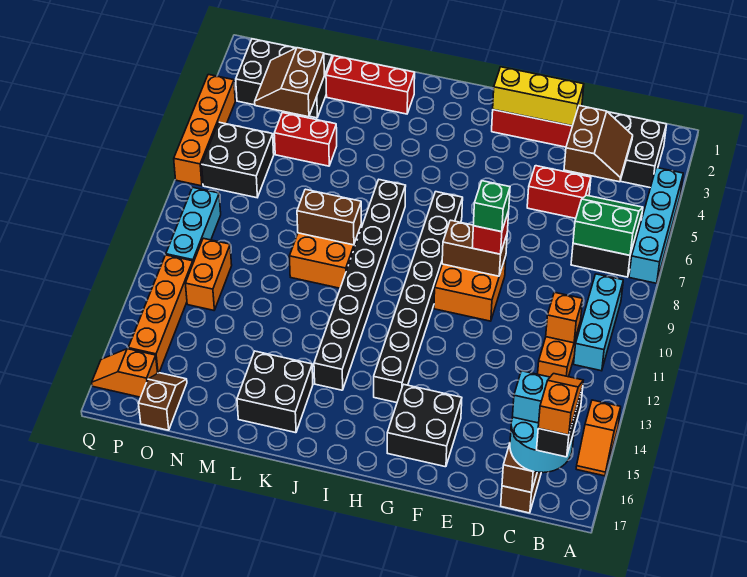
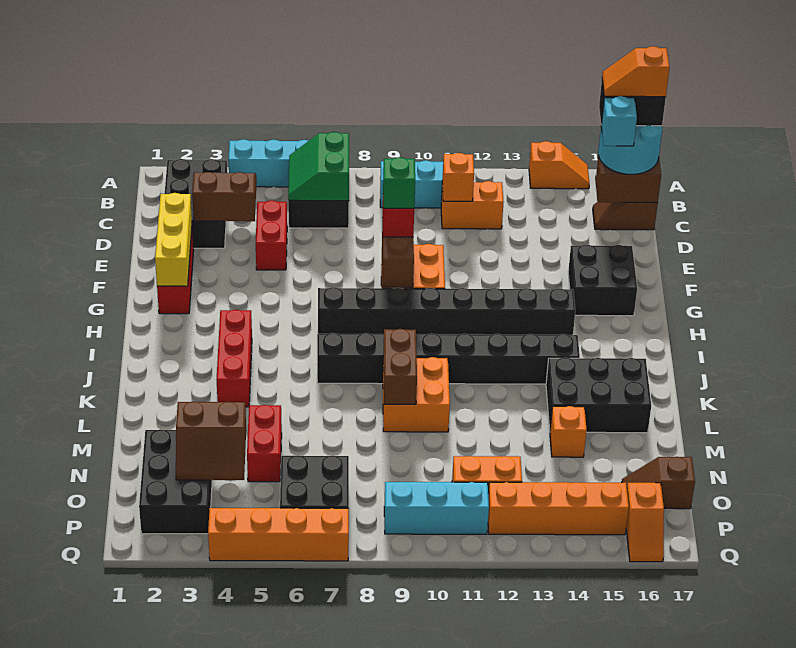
red brick K2:M2 level 1 -> red brick I4:K4 level 1
black brick K15:L16 level 1 -> black brick K14:L16 level 1
none -> orange brick M14 level 1

